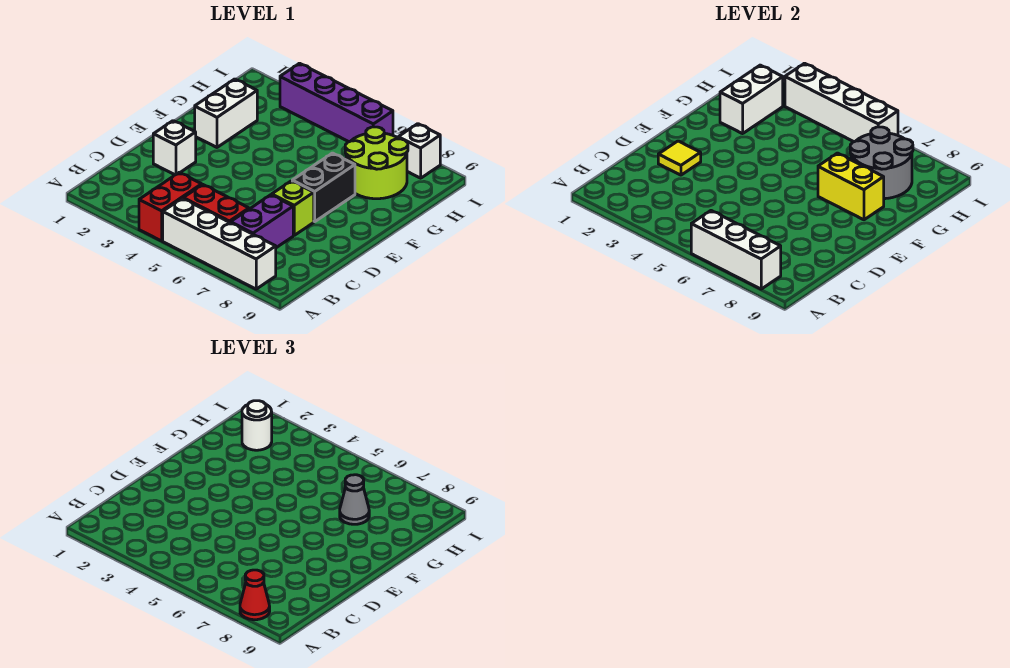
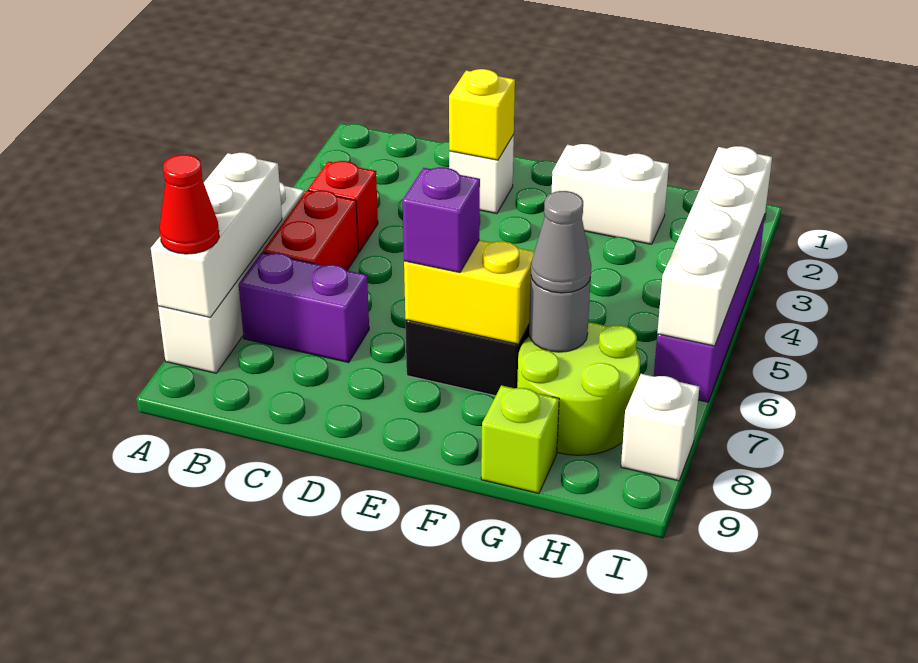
red brick A4:B4 level 1 -> red brick B4 level 1
yellow tile D2 level 2 -> yellow brick D2 level 2
lime brick D7 level 1 -> lime brick G9 level 1
none -> purple brick E7 level 3
yellow brick F7:F8 level 2 -> yellow brick E7:F7 level 2
white brick G2:H2 level 2 -> none
grey round brick G7:H8 level 2 -> grey round brick G7 level 2
white round brick H2 level 3 -> none

